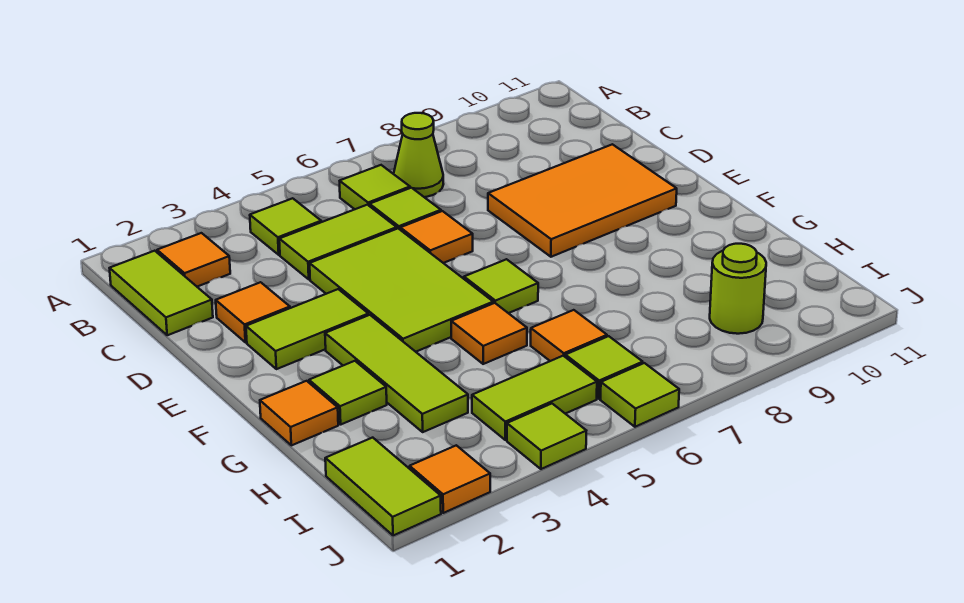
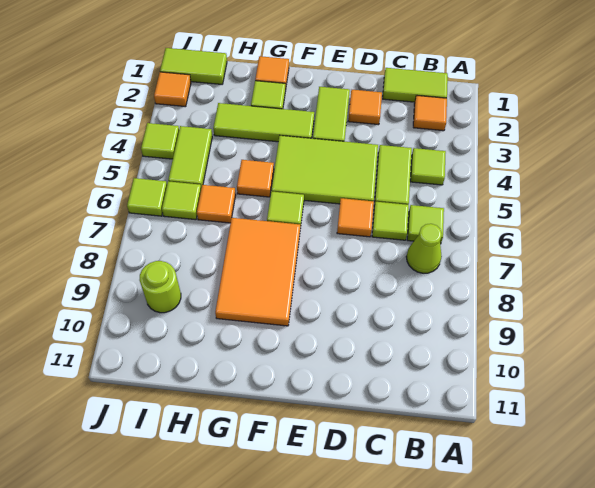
orange tile D8:E10 level 1 -> orange tile F7:G9 level 1

